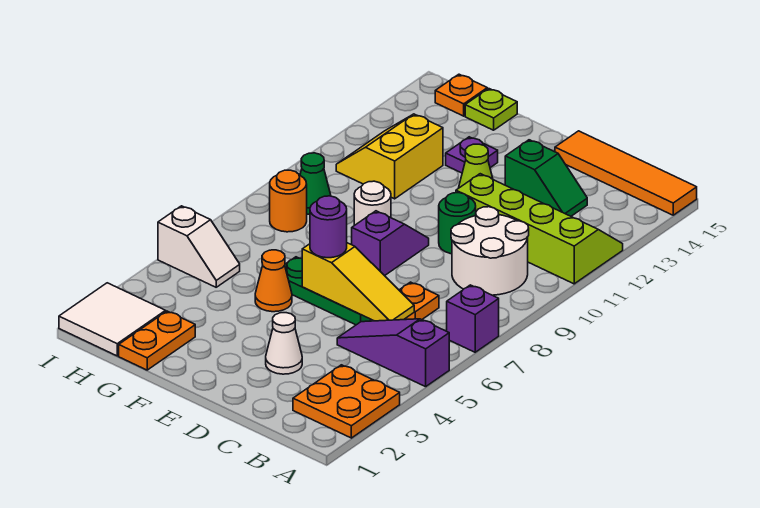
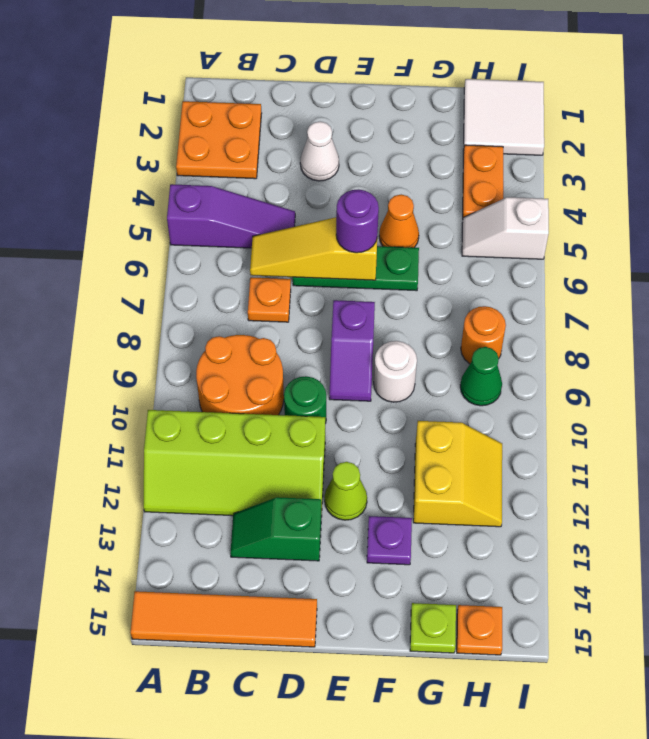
purple brick A7 level 1 -> none
white round brick B9:C10 level 1 -> orange round brick B9:C10 level 1
orange plate G1:G2 level 1 -> orange plate H3:H4 level 1

